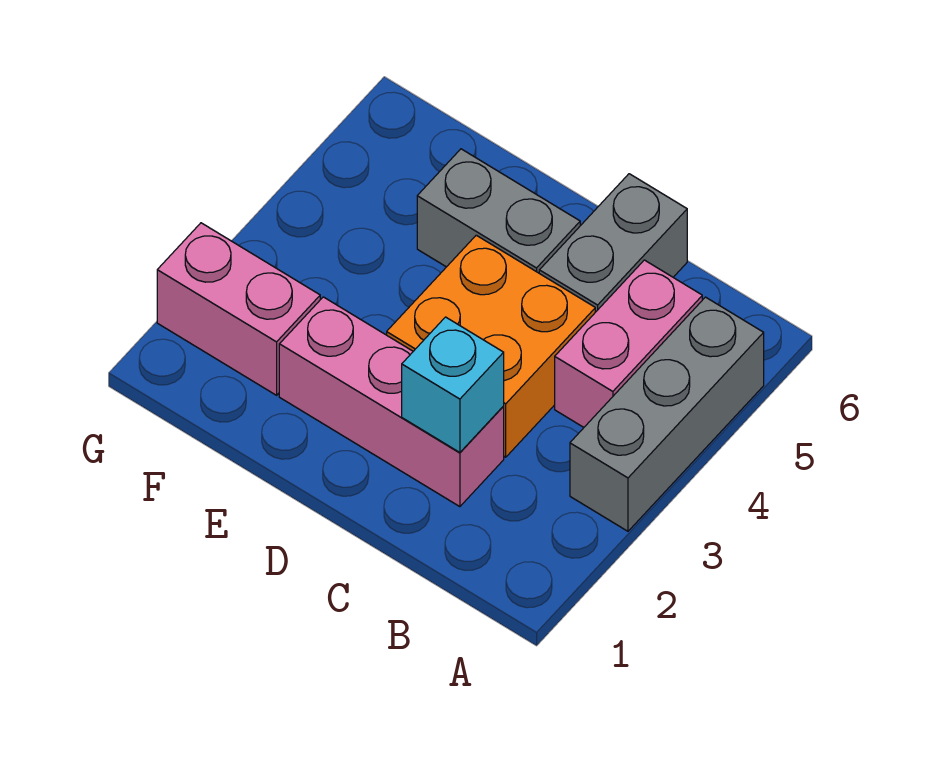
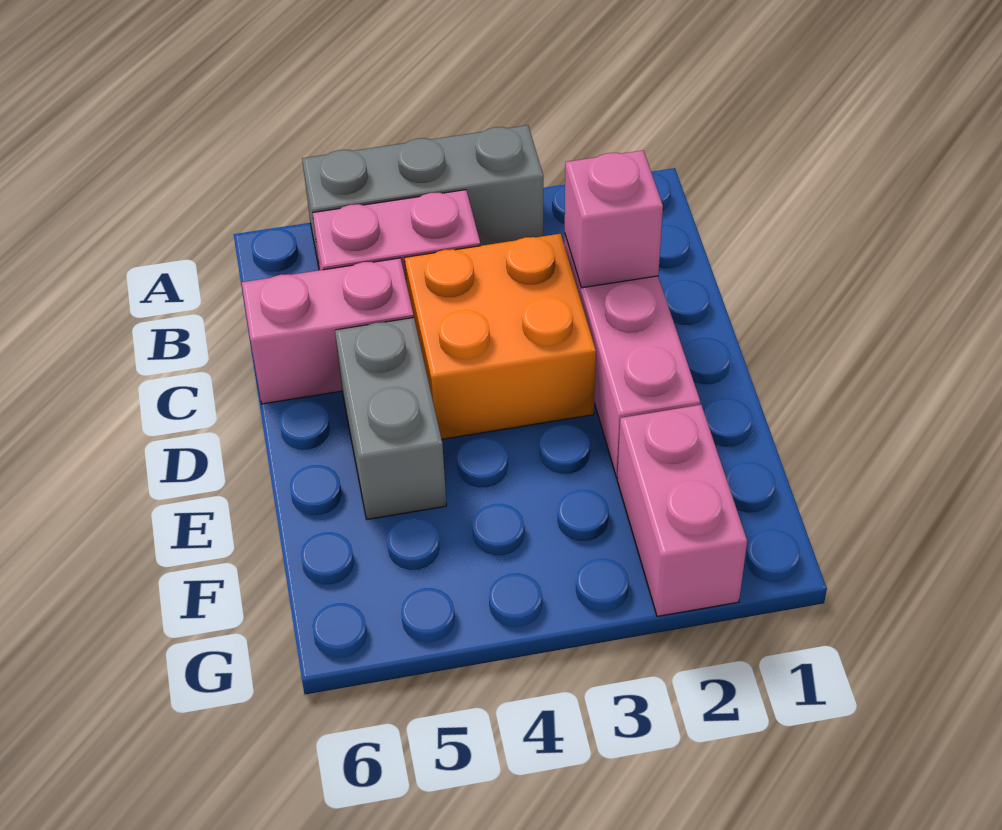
cyan brick C2 level 2 -> pink brick C2 level 2
grey brick C5:C6 level 1 -> pink brick C5:C6 level 1

